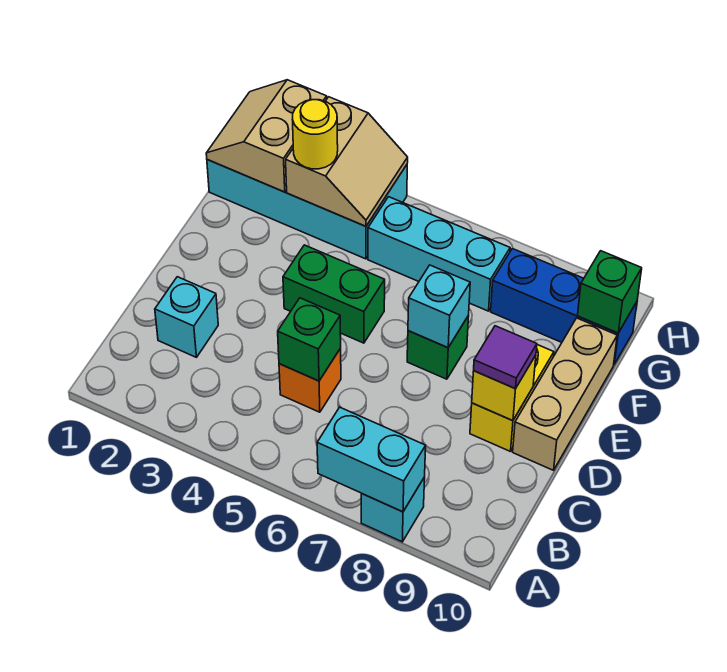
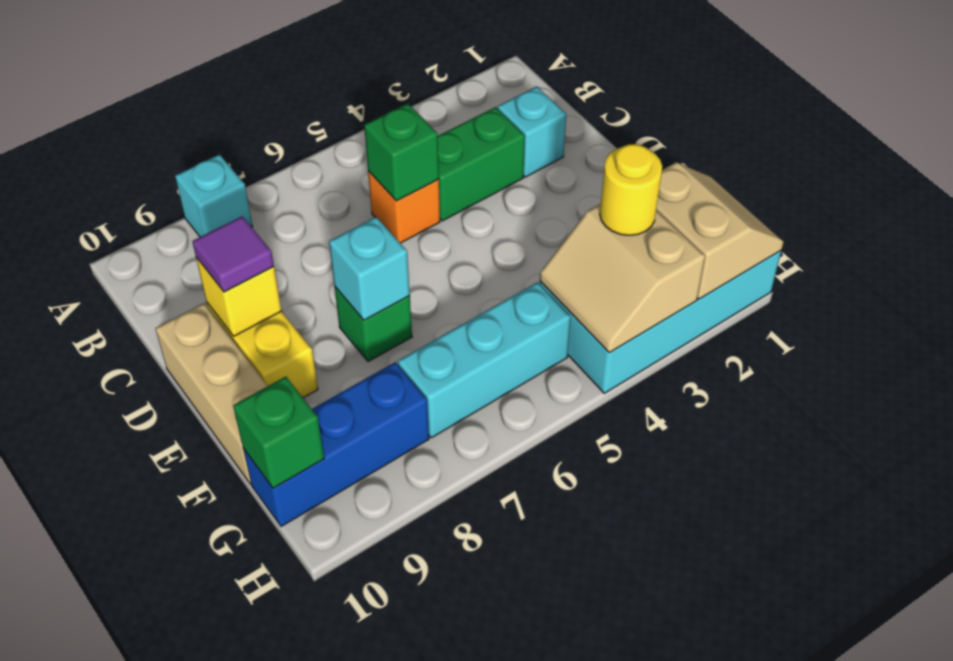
cyan brick A7:A8 level 2 -> none
green brick E4:E5 level 1 -> green brick C3:C4 level 1

